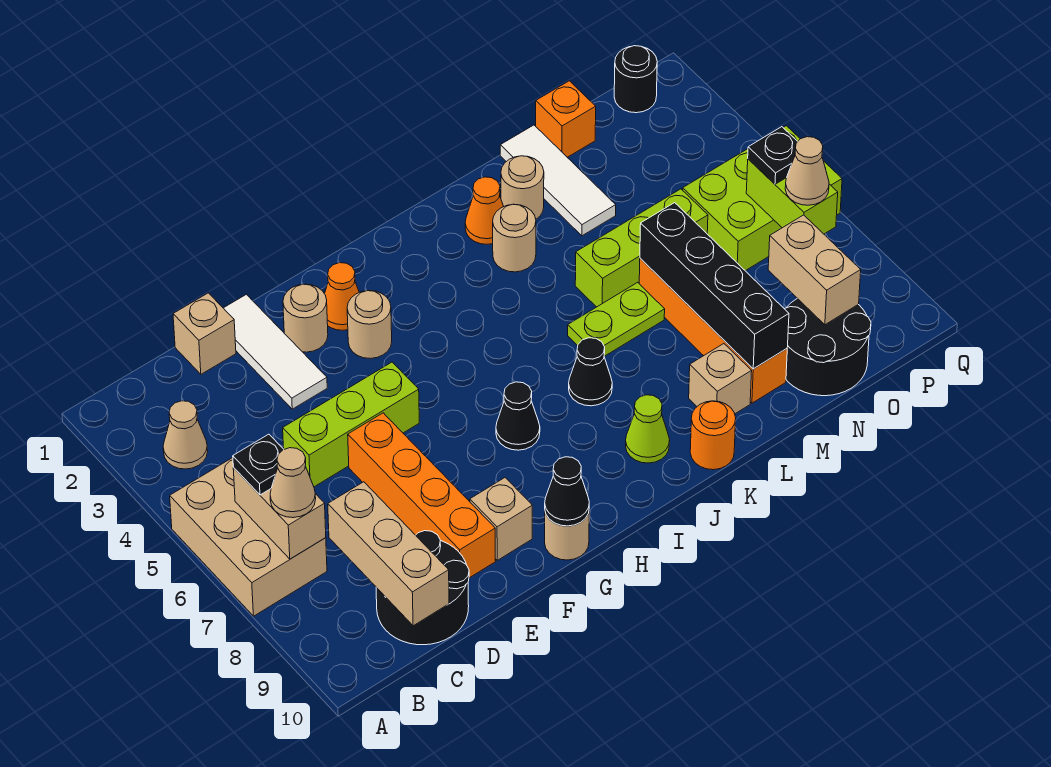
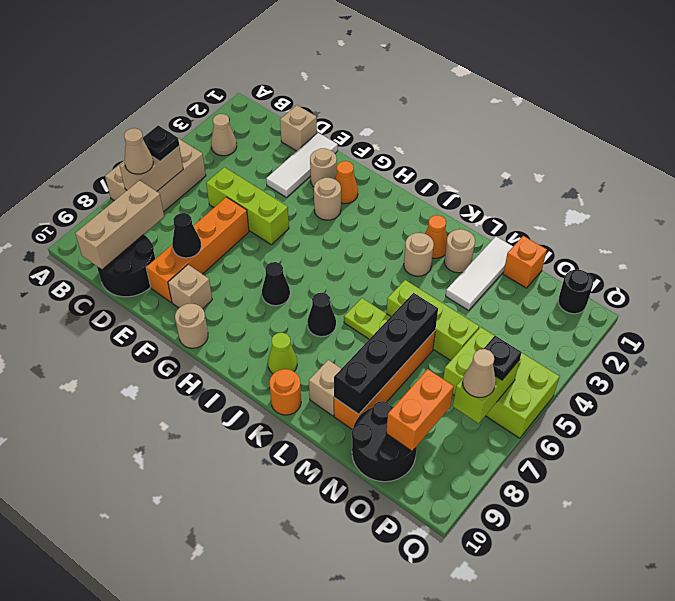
black cone G10 level 2 -> black cone E8 level 2
tan brick O8:O9 level 2 -> orange brick O8:O9 level 2

